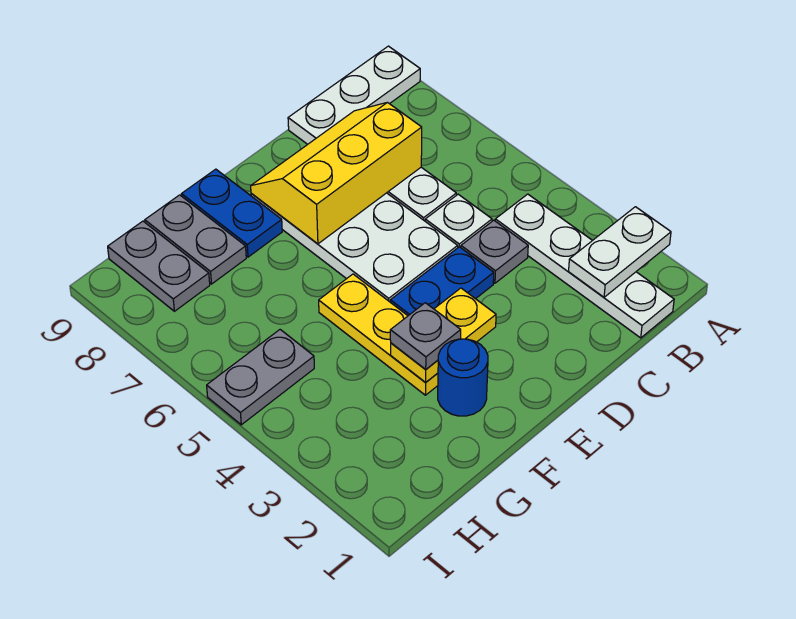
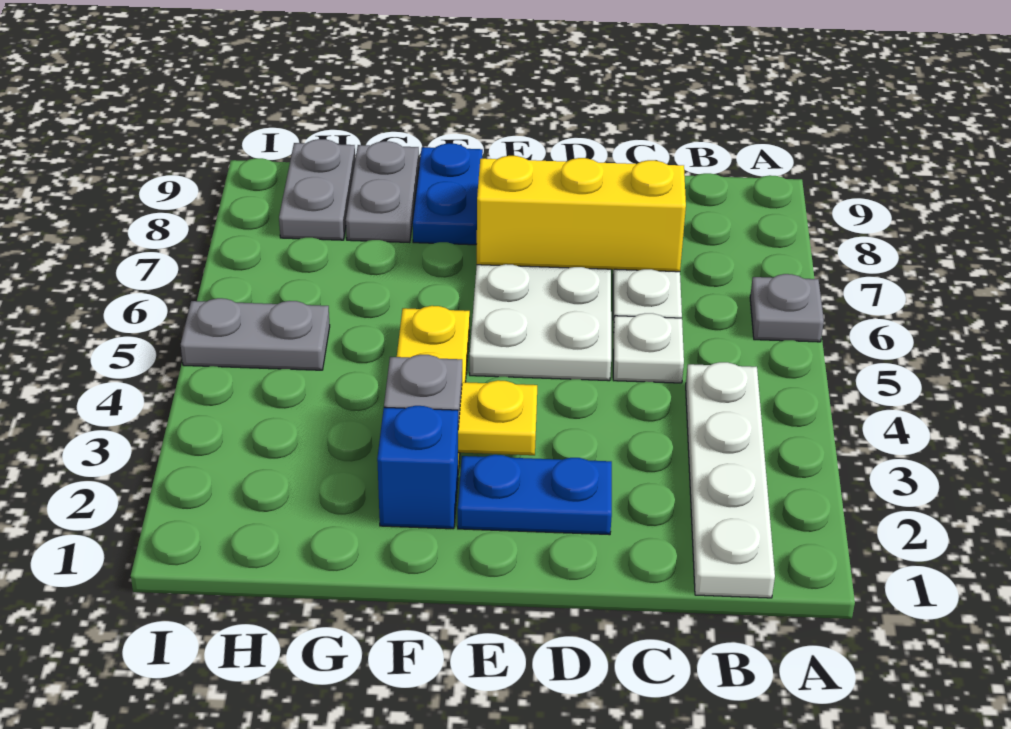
white plate A2:B2 level 2 -> none
white plate A9:C9 level 1 -> none
grey plate C4 level 1 -> grey plate A6 level 1
blue plate D4:E4 level 1 -> blue plate D2:E2 level 1
blue round brick F2 level 1 -> blue brick F2 level 1

